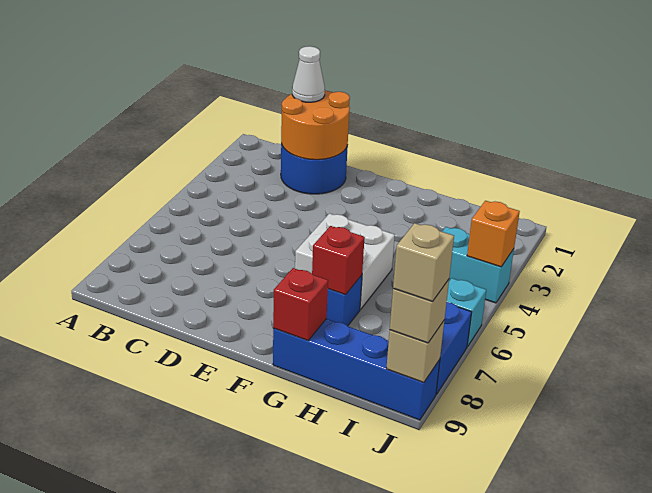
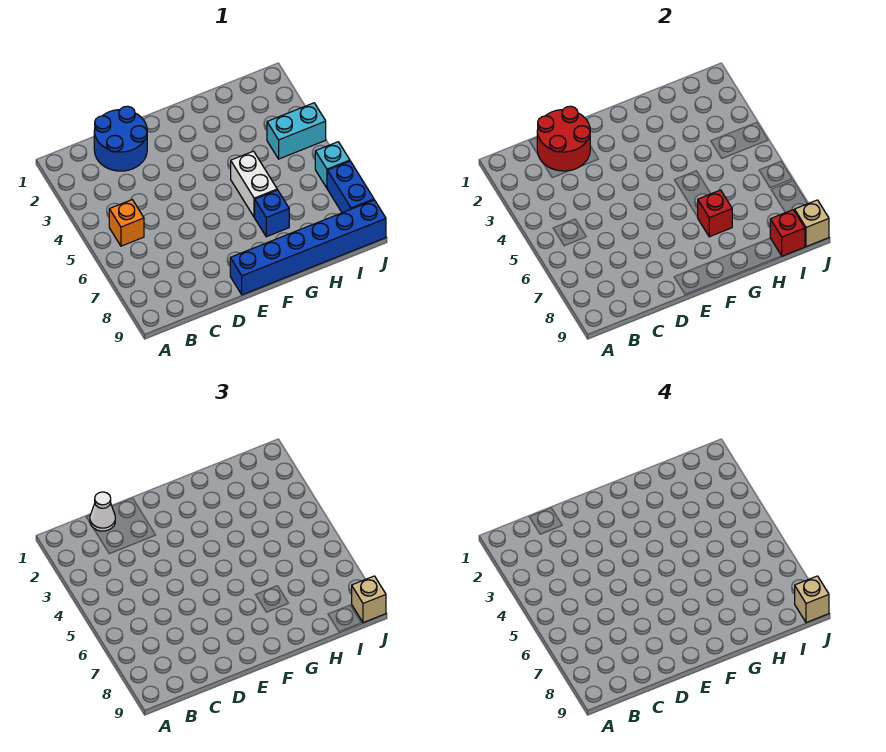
orange round brick C1:D2 level 2 -> red round brick C1:D2 level 2
white brick F5:G6 level 1 -> white brick G5:G6 level 1
blue brick G9:J9 level 1 -> blue brick E9:J9 level 1
red brick G9 level 2 -> red brick I9 level 2
orange brick J4 level 2 -> orange brick B5 level 1

